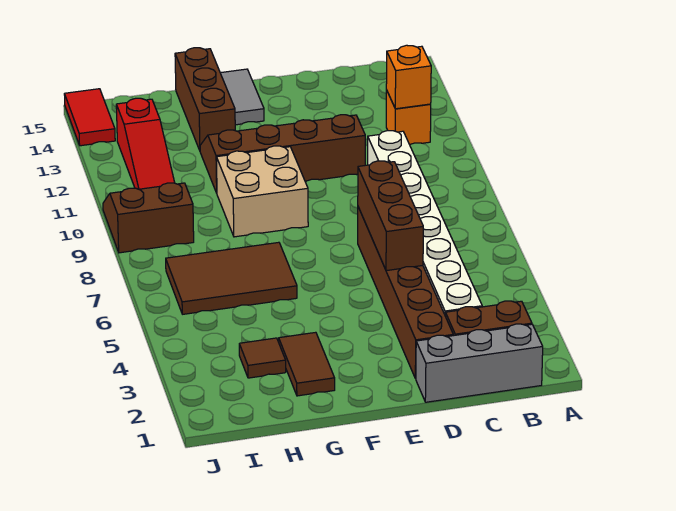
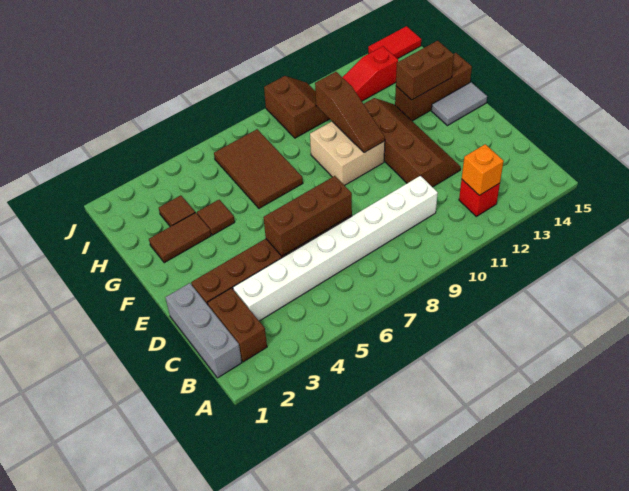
orange brick B12 level 1 -> red brick B12 level 1
none -> brown slope F10:H10 level 2 top H
none -> brown tile G4 level 1
none -> brown brick G13:G14 level 2

